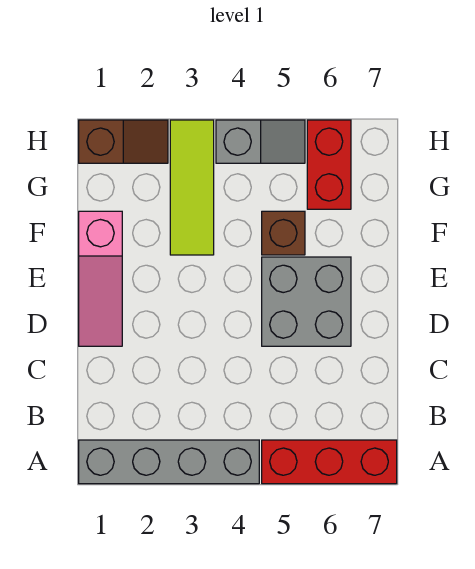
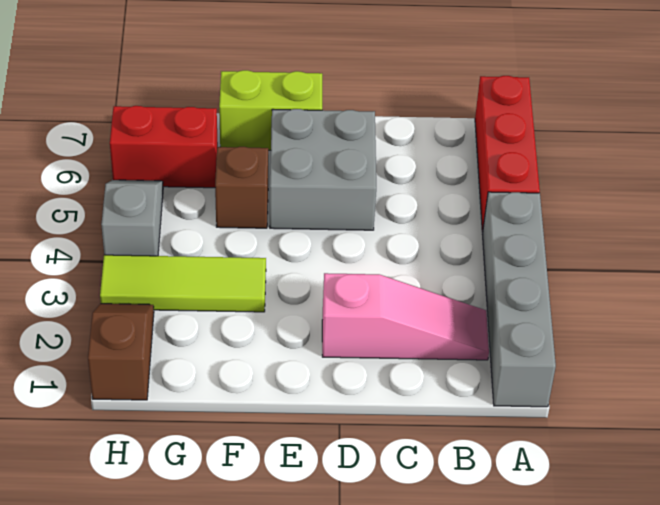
pink slope D1:F1 level 1 top F -> pink slope B2:D2 level 1 top D
none -> lime brick E7:F7 level 1

